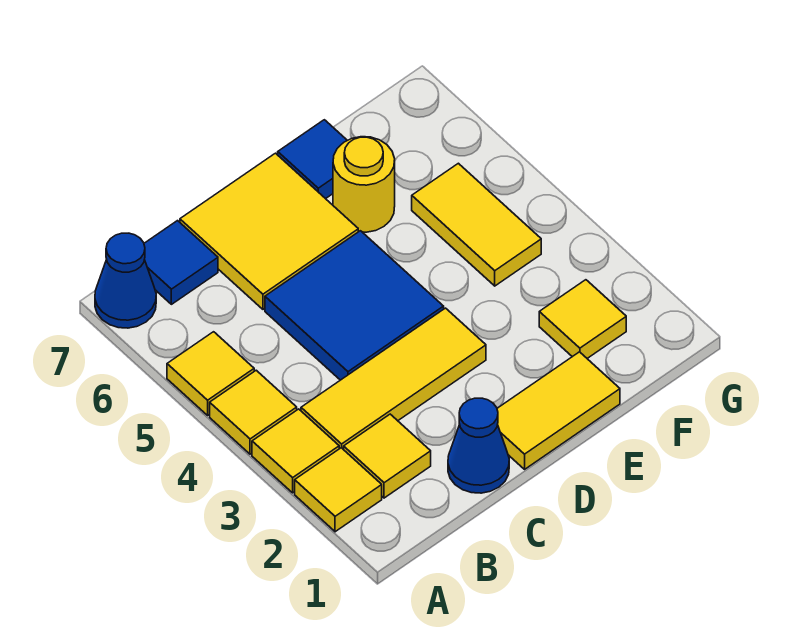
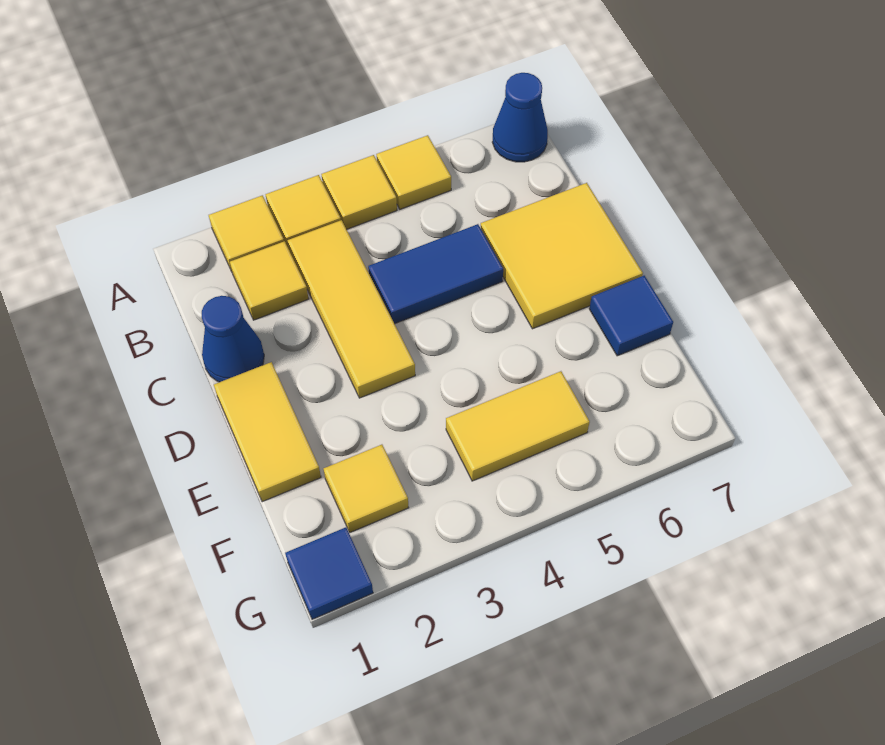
blue tile B7 level 1 -> blue tile G1 level 1
blue tile C4:D5 level 1 -> blue tile C4:C5 level 1
yellow round brick E6 level 1 -> none

